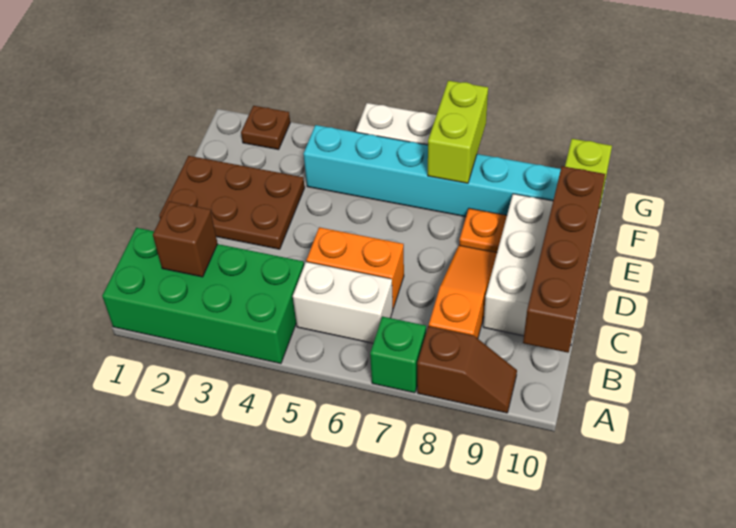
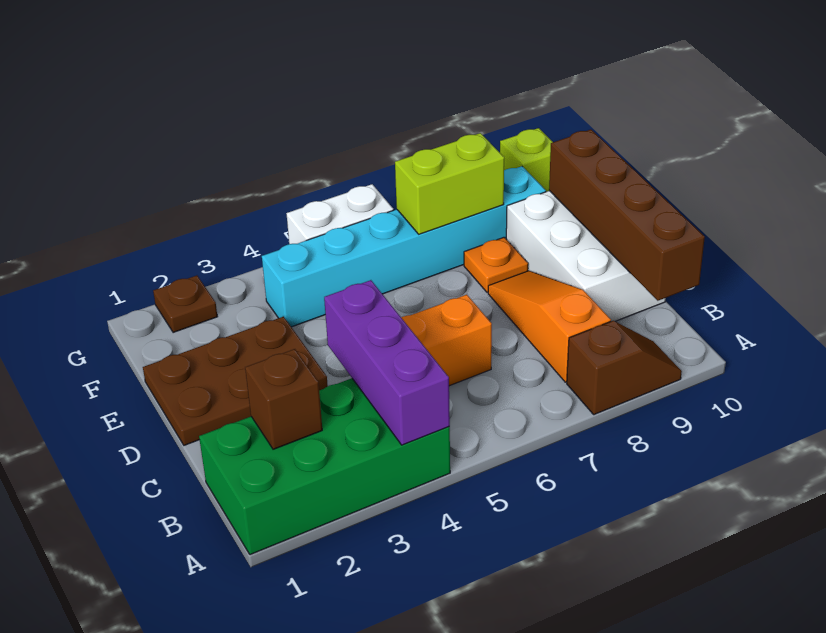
none -> purple brick A4:C4 level 2
green brick A7 level 1 -> none
white brick B5:B6 level 1 -> none
lime brick F7:G7 level 2 -> lime brick F7:F8 level 2

